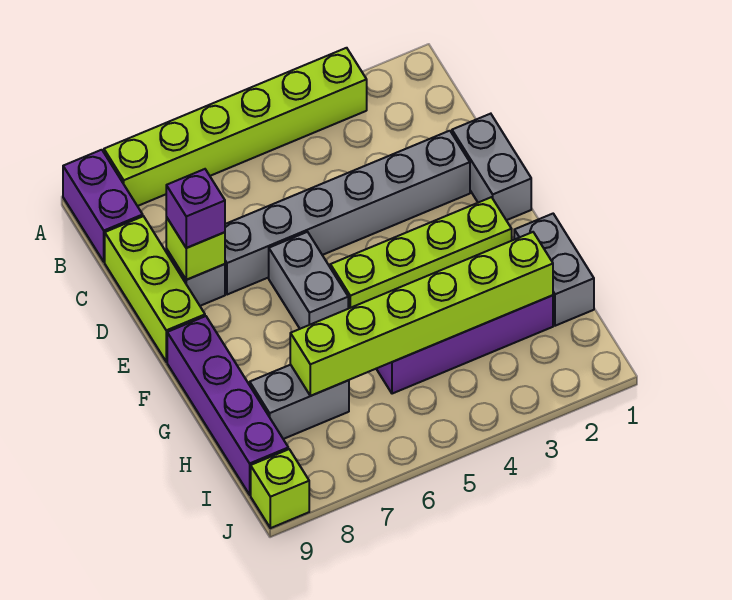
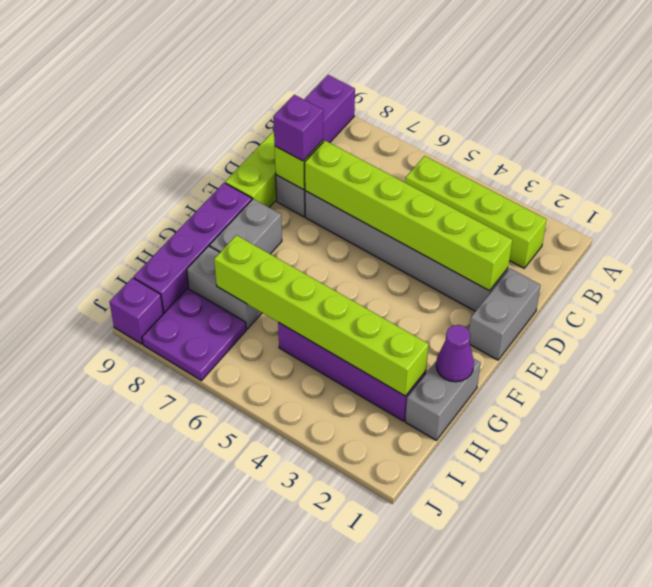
lime brick A3:A8 level 1 -> lime brick D2:D7 level 2
grey brick E6:F6 level 1 -> grey brick F8:G8 level 1
lime brick F2:F5 level 1 -> lime brick B2:B5 level 1
none -> purple cone G1 level 2
none -> purple plate I7:J8 level 1
lime brick J9 level 1 -> purple brick J9 level 1

